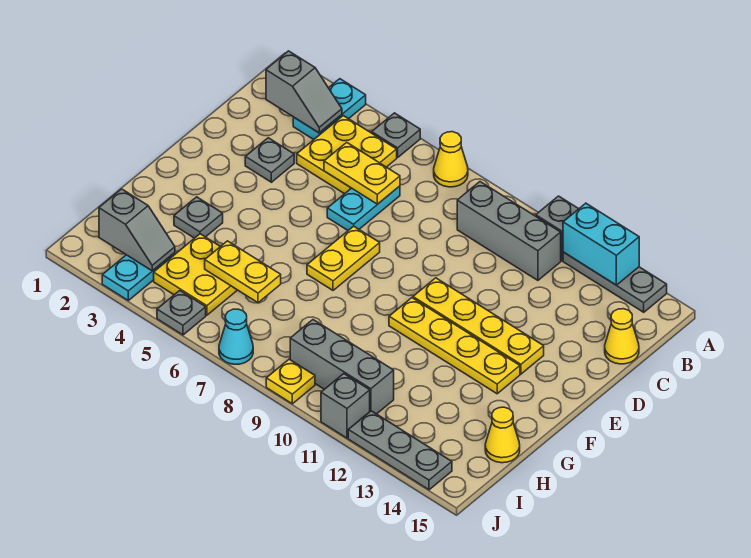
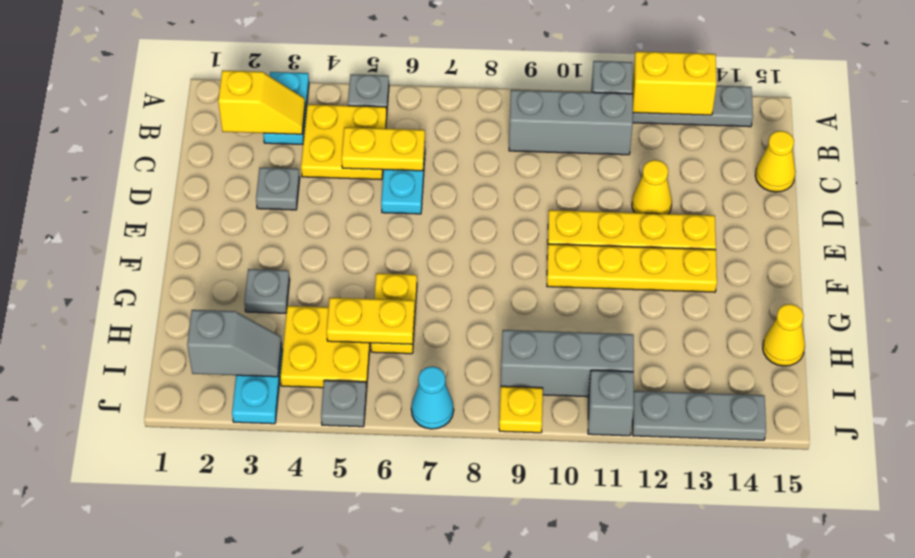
yellow cone A7 level 1 -> yellow cone D12 level 1
cyan brick A12:A13 level 2 -> yellow brick A12:A13 level 2
grey slope B2:B3 level 2 top 2 -> yellow slope B2:B3 level 2 top 2
yellow plate E7:F7 level 1 -> yellow plate G6:H6 level 1

